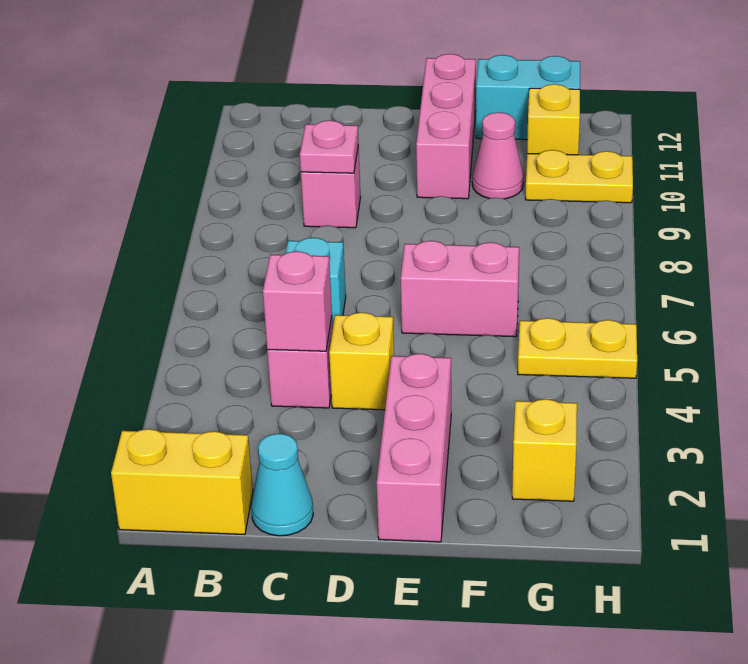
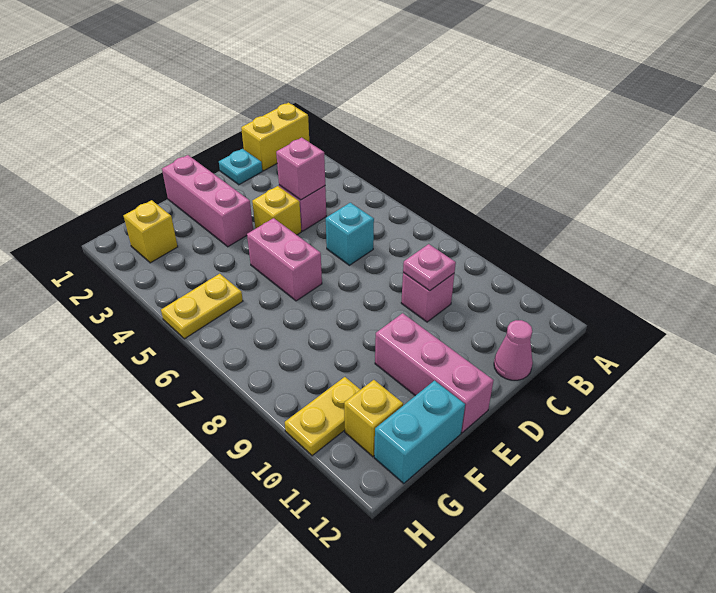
cyan cone C1 level 1 -> cyan plate C1 level 1
pink brick E6:F6 level 1 -> pink brick E5:E6 level 1
pink cone F10 level 1 -> pink cone C12 level 1

